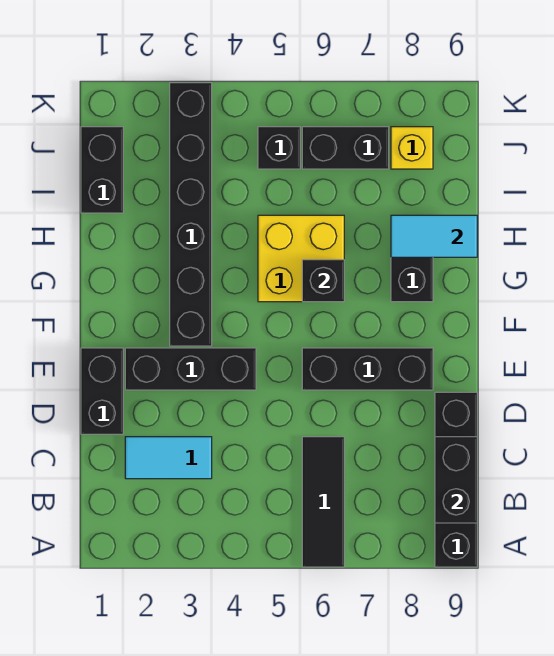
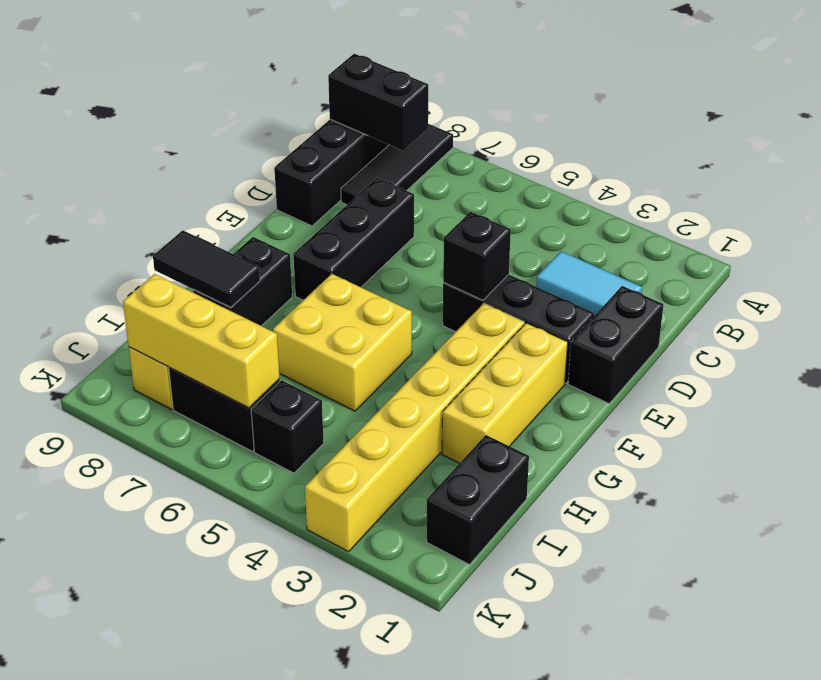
black tile A6:C6 level 1 -> black tile A8:C8 level 1
black brick B9:C9 level 2 -> black brick B8:B9 level 2
black brick E6:E8 level 1 -> black brick D7:F7 level 1
none -> yellow brick F2:H2 level 1
black brick F3:K3 level 1 -> yellow brick F3:K3 level 1
black brick G6 level 2 -> black brick E4 level 2
cyan tile H8:H9 level 2 -> black tile H8:H9 level 2
none -> yellow brick J6:J8 level 2

